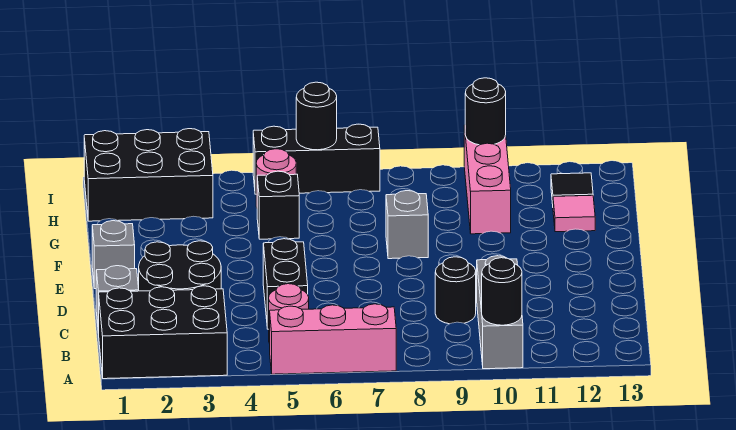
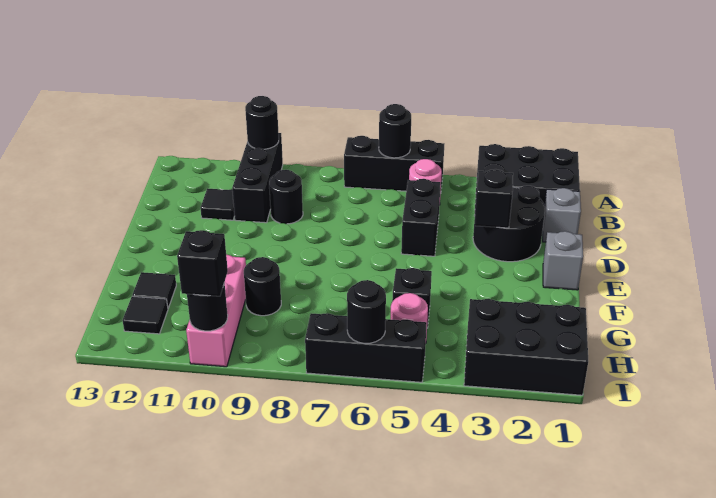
pink brick A5:A7 level 1 -> black brick A5:A7 level 1
none -> black round brick A6 level 2
grey brick A10:C10 level 1 -> black brick A10:C10 level 1
none -> black tile C11 level 1
none -> black brick D3 level 2
grey brick F8 level 1 -> none
none -> black round brick G9 level 1
pink tile G12 level 1 -> black tile G12 level 1
none -> black brick I10 level 3

